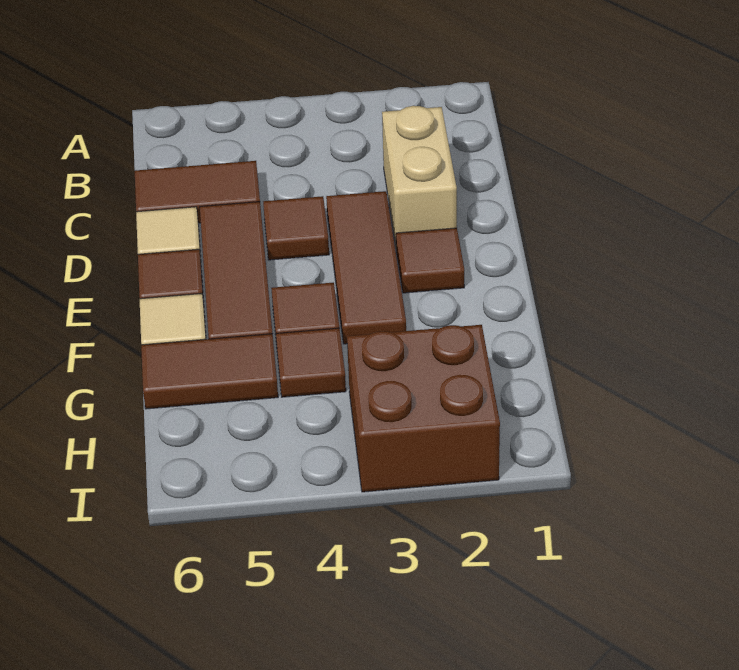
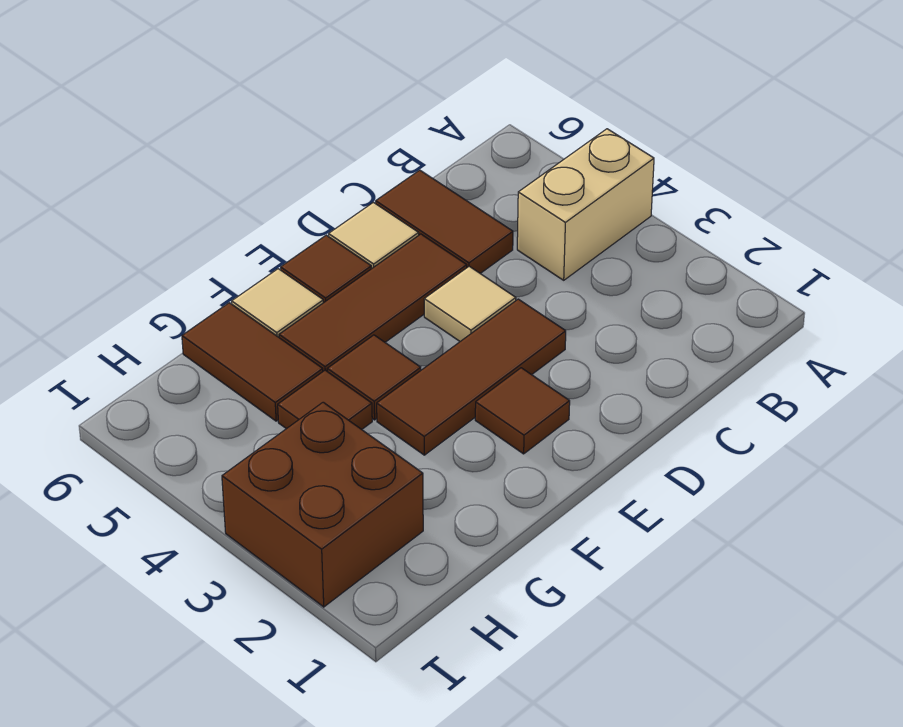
tan brick C2:D2 level 1 -> tan brick A4:B4 level 1
brown tile D4 level 1 -> tan tile D4 level 1

